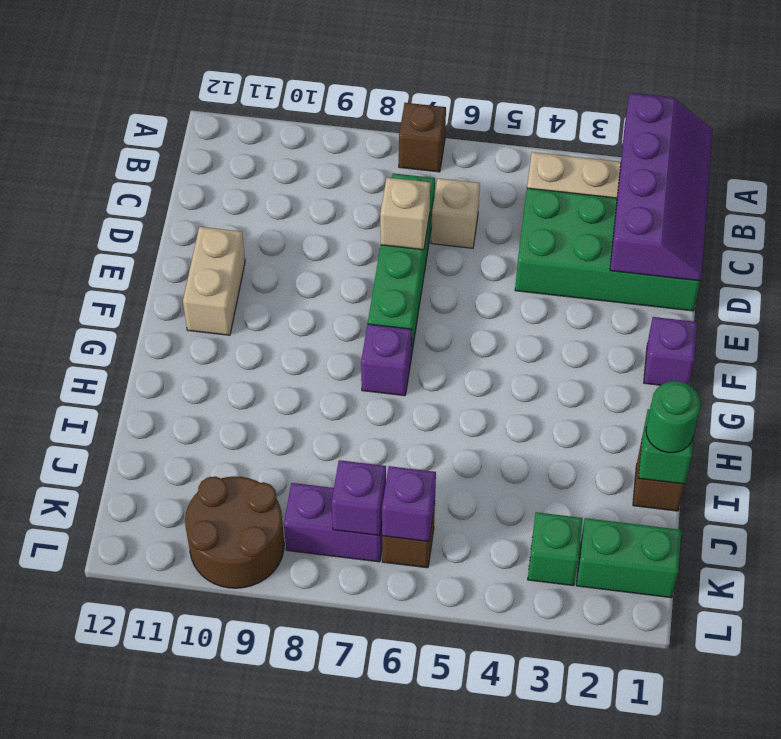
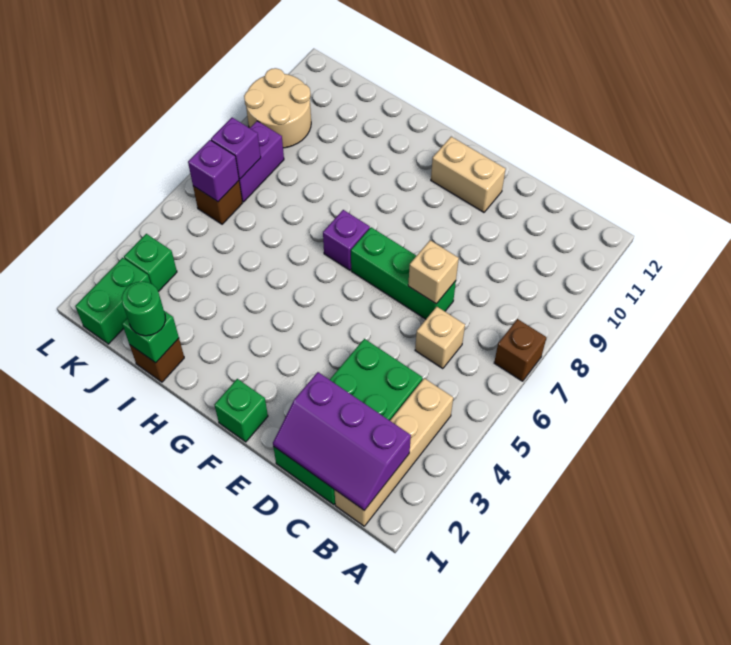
purple slope A1:D2 level 2 top 2 -> purple slope B1:D2 level 2 top 2
green brick C7:F7 level 1 -> green brick D7:F7 level 1
purple brick F1 level 1 -> green brick F1 level 1
brown round brick K9:L10 level 1 -> tan round brick K9:L10 level 1

